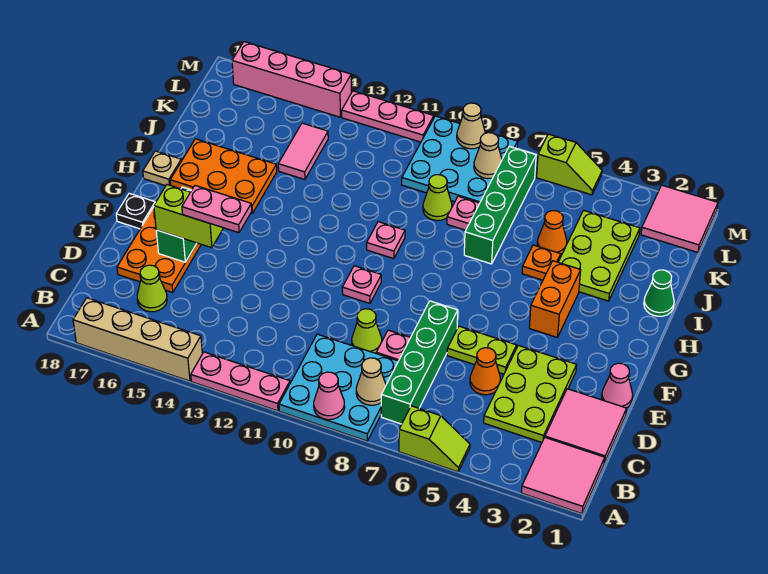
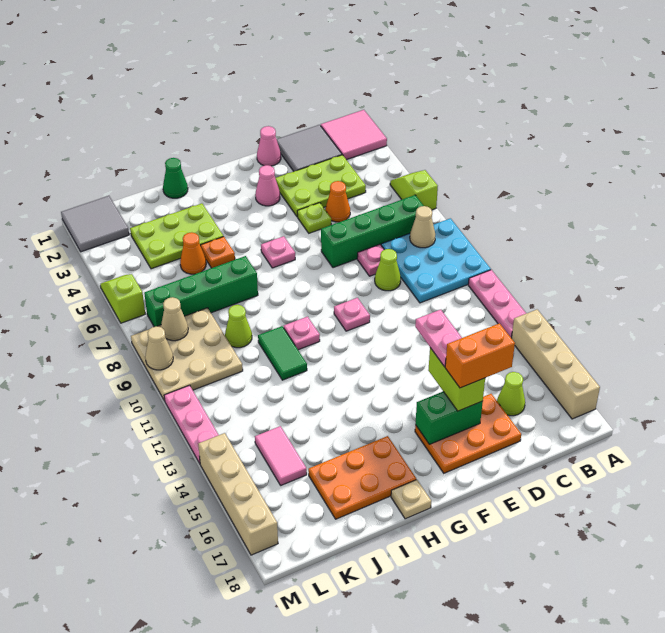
pink cone A9 level 2 -> pink cone F3 level 1
pink tile C1:D2 level 1 -> grey tile C1:D2 level 1
lime plate E5:E6 level 1 -> lime plate E5 level 1
black plate F18 level 1 -> none
orange brick G4:H4 level 1 -> orange brick D16:E16 level 4
orange plate H15:I17 level 1 -> orange plate H16:J17 level 1
none -> green tile I10:I11 level 1
pink plate J8 level 1 -> pink plate G6 level 1
pink tile J14:K14 level 1 -> pink tile K14:K15 level 1
cyan plate K8:M10 level 1 -> tan plate K8:M10 level 1
pink tile L1:M2 level 1 -> grey tile L1:M2 level 1
pink brick M14:M17 level 1 -> tan brick M14:M17 level 1

